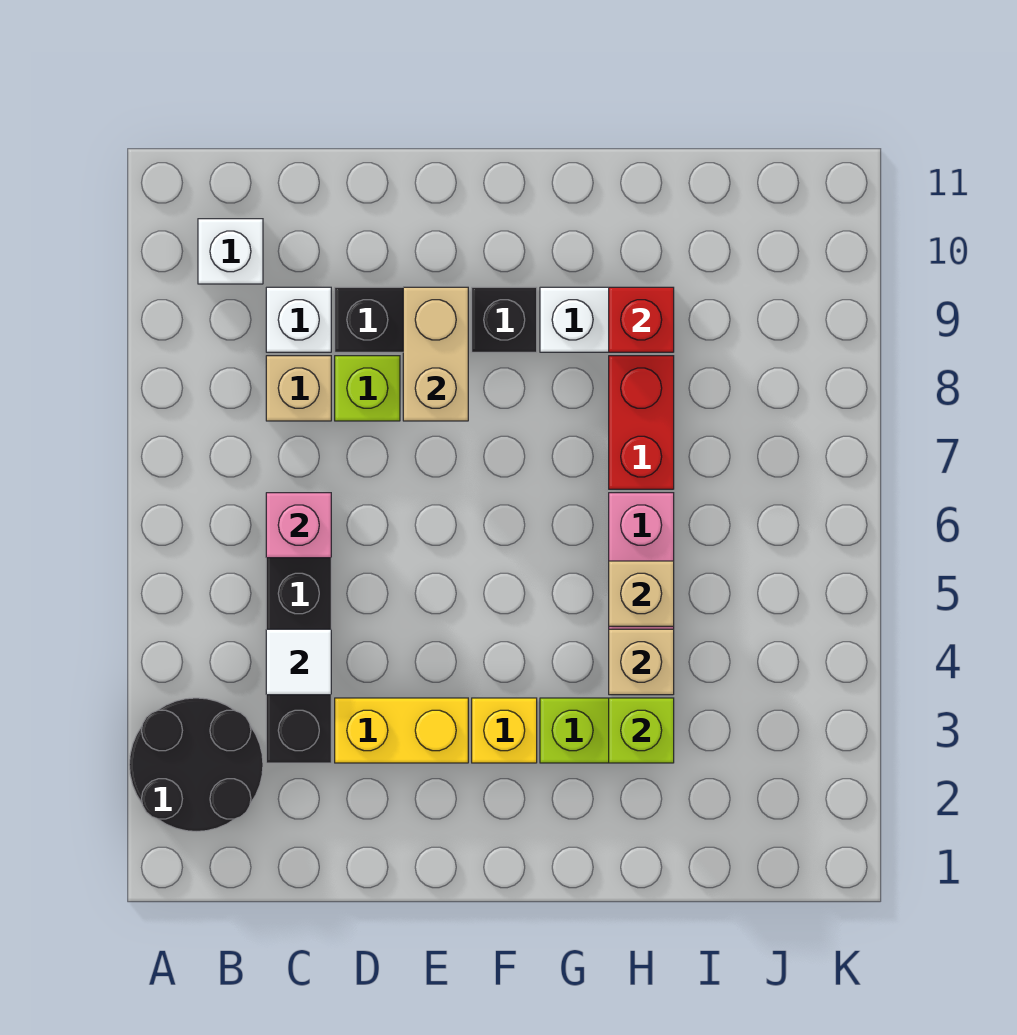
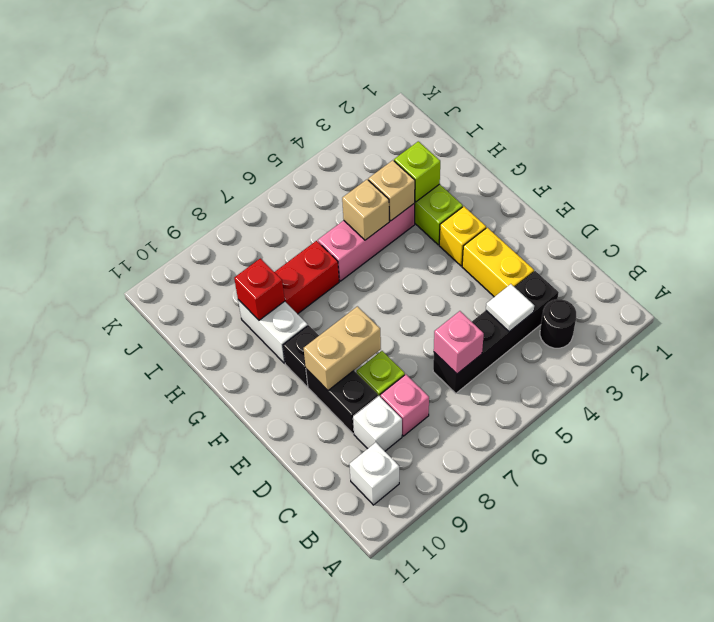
black round brick A2:B3 level 1 -> black round brick B3 level 1
tan brick C8 level 1 -> pink brick C8 level 1

